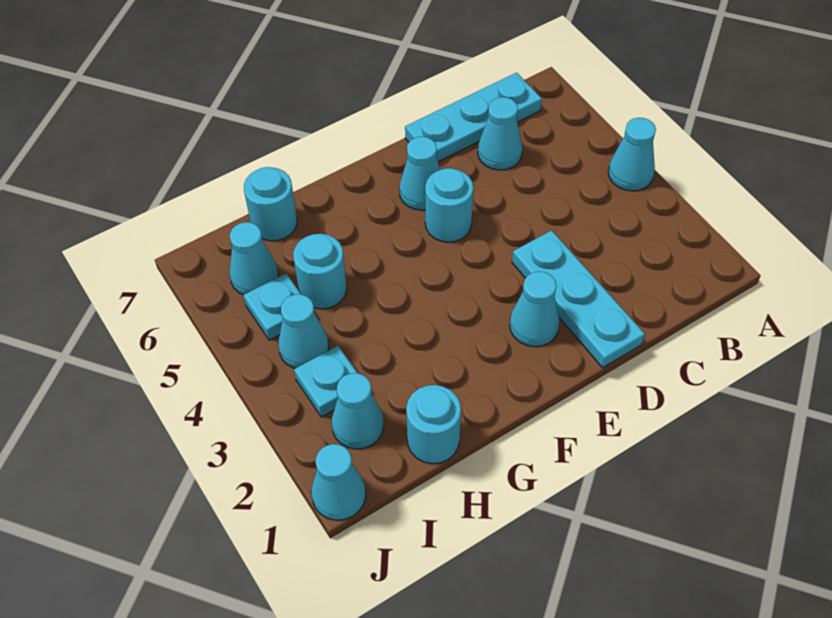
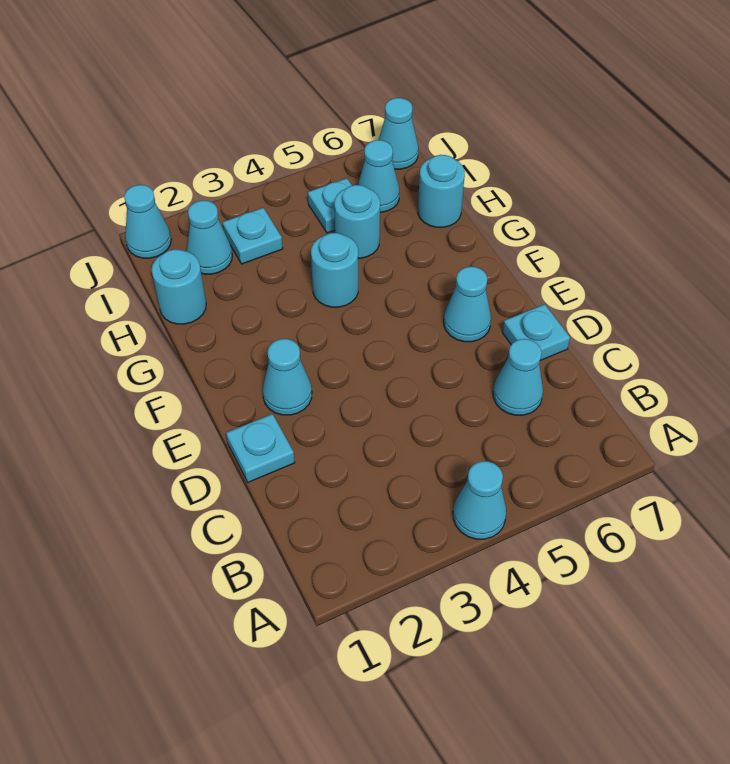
cyan plate B7:D7 level 1 -> cyan plate D7 level 1
cyan plate D1:D3 level 1 -> cyan plate D1 level 1
cyan round brick E5 level 1 -> cyan round brick G4 level 1
cyan cone I4 level 1 -> cyan cone J7 level 1

